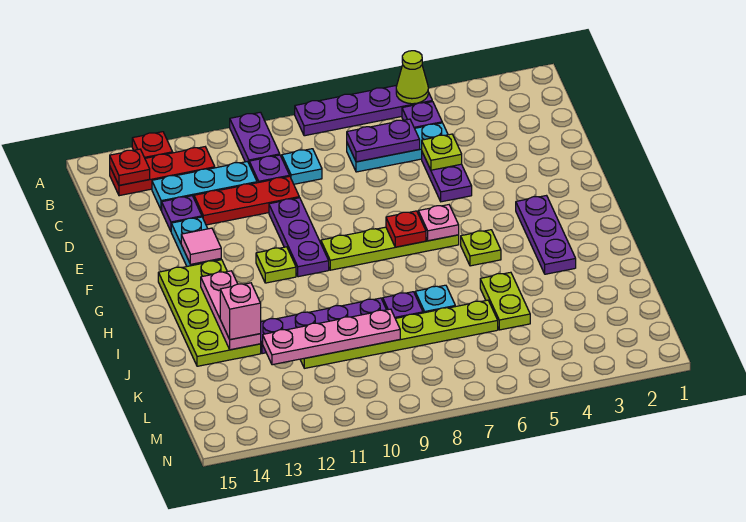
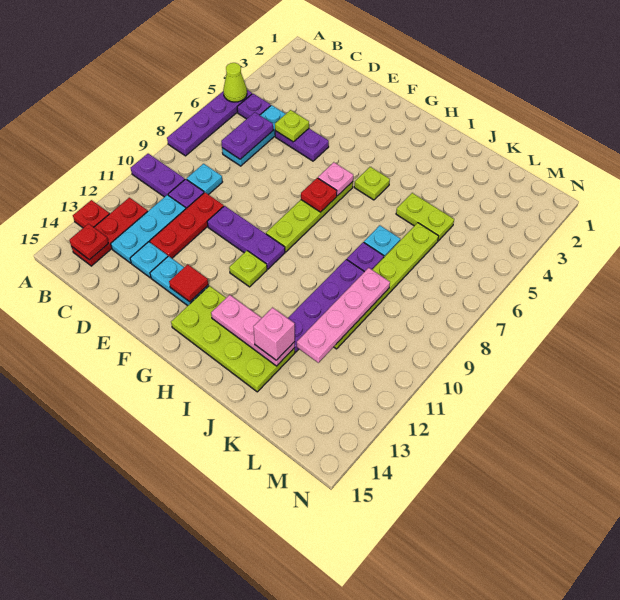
purple plate D13 level 1 -> cyan plate D13 level 1
pink tile F13 level 2 -> red tile F13 level 2
purple plate G3:I3 level 1 -> none

